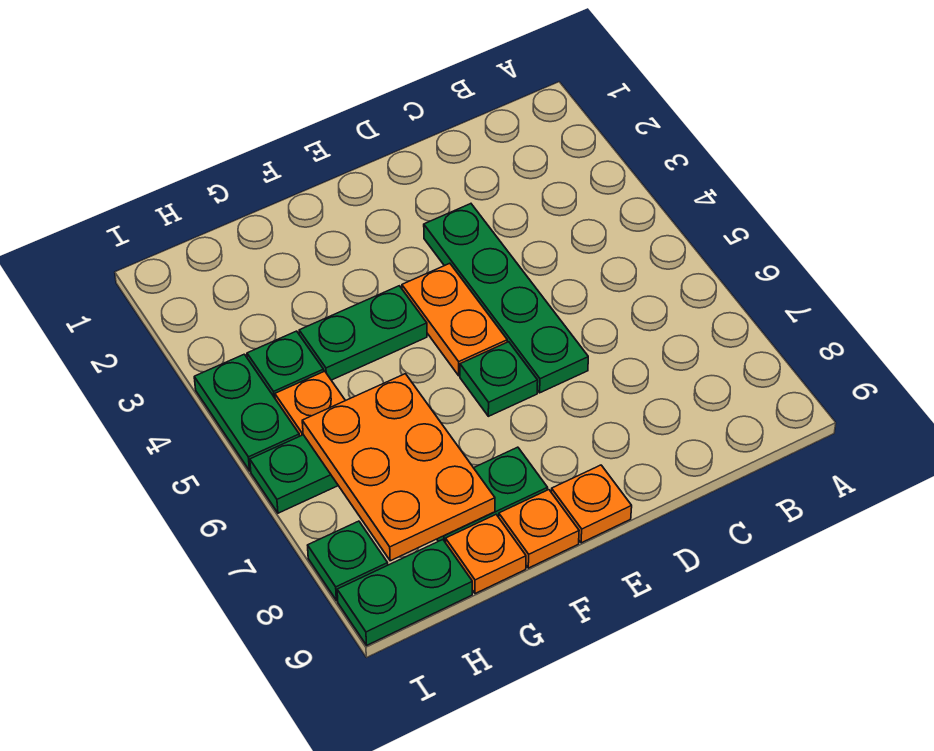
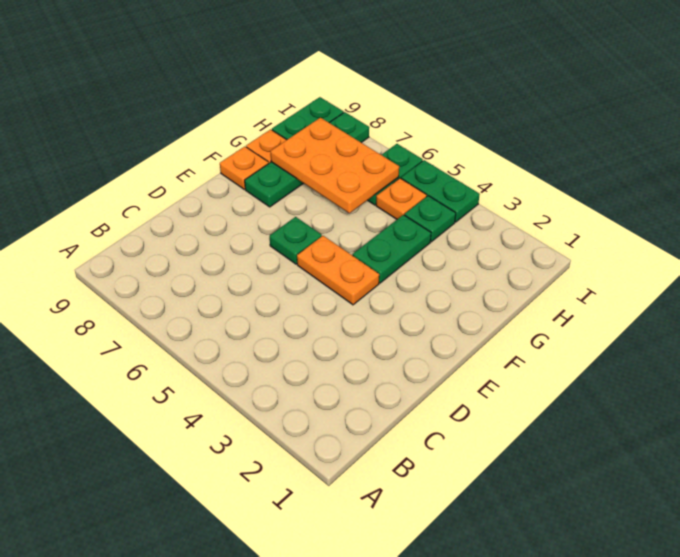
green plate D3:D6 level 1 -> none
orange plate E9 level 1 -> none

